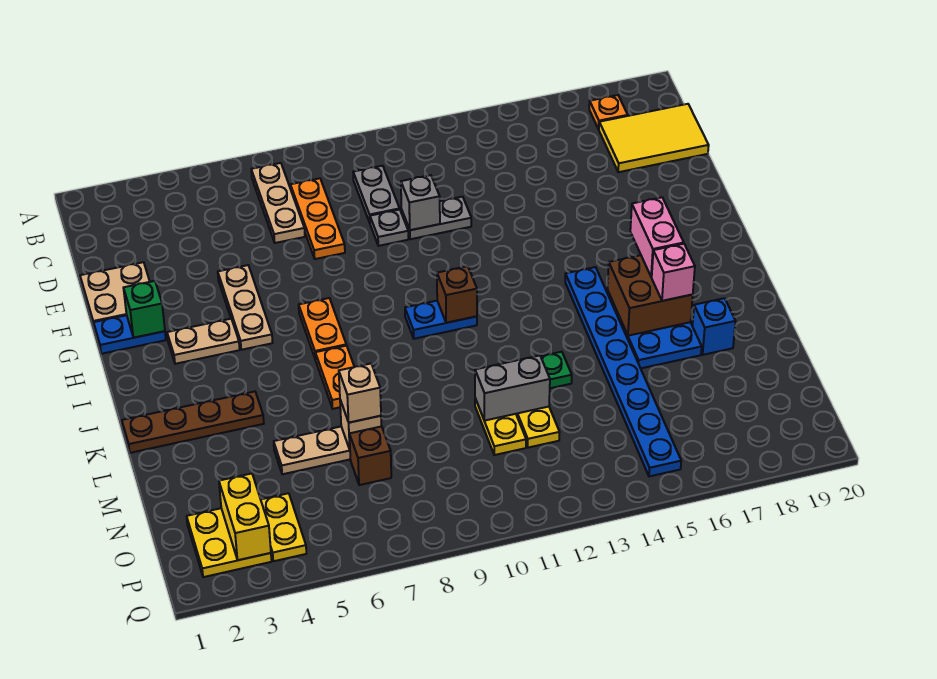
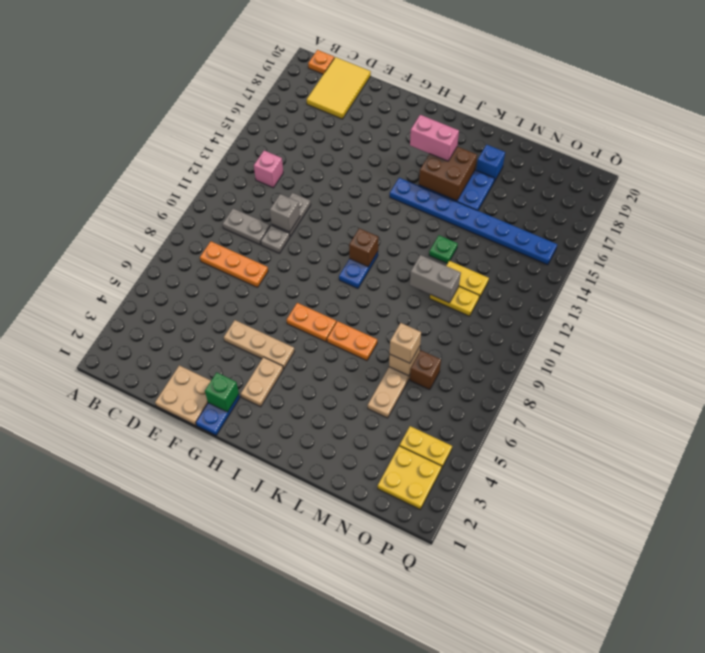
tan plate B7:D7 level 1 -> none
orange plate B18 level 1 -> orange plate B20 level 1
brown plate K1:K4 level 1 -> none
pink brick K17 level 3 -> pink brick C13 level 1
grey brick M11:M12 level 2 -> grey brick L11:M11 level 2
yellow brick O3:P3 level 2 -> none

